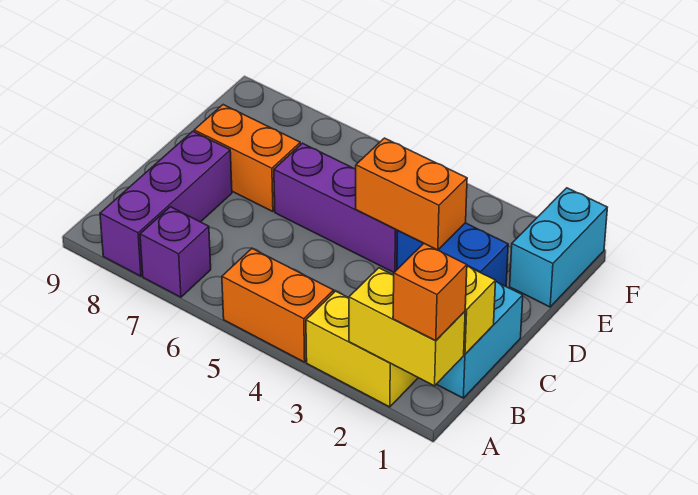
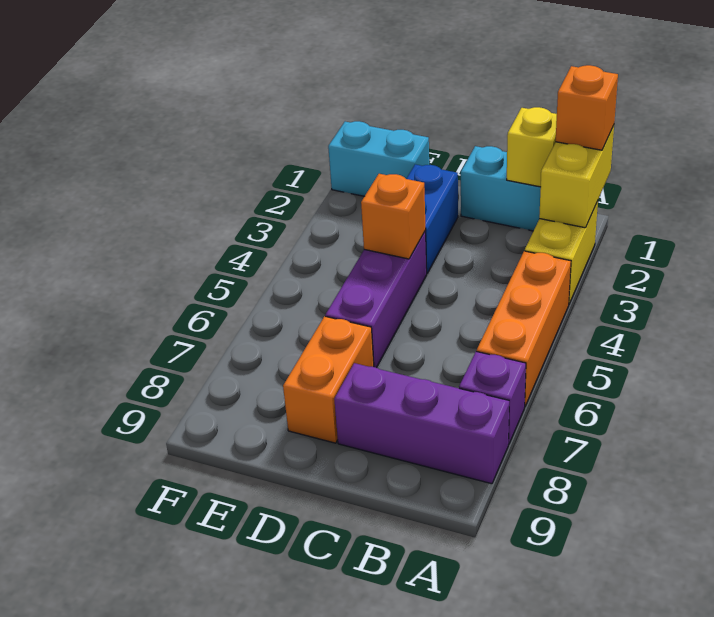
orange brick A4:A5 level 1 -> orange brick A4:A6 level 1
orange brick D3:D4 level 2 -> orange brick D4 level 2

